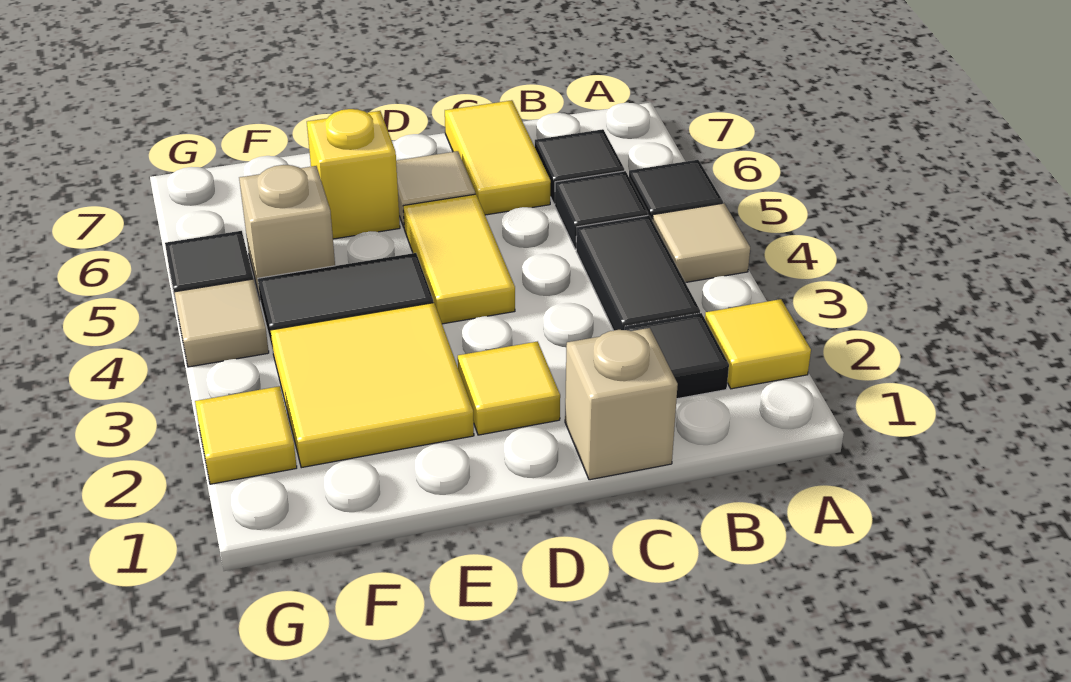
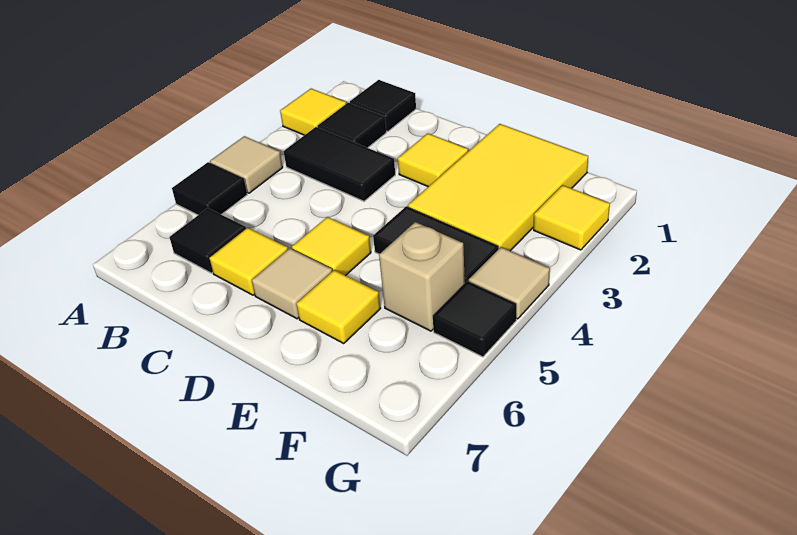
black tile B3:B4 level 1 -> black tile B3:C3 level 1
black tile B5 level 1 -> black tile B1 level 1
tan brick C1 level 1 -> none
yellow tile C6:C7 level 1 -> yellow tile C6 level 1
yellow tile D4:D5 level 1 -> yellow tile D5 level 1
yellow tile E2:F3 level 1 -> yellow tile E1:F3 level 1
yellow brick E6 level 1 -> yellow tile E6 level 1

